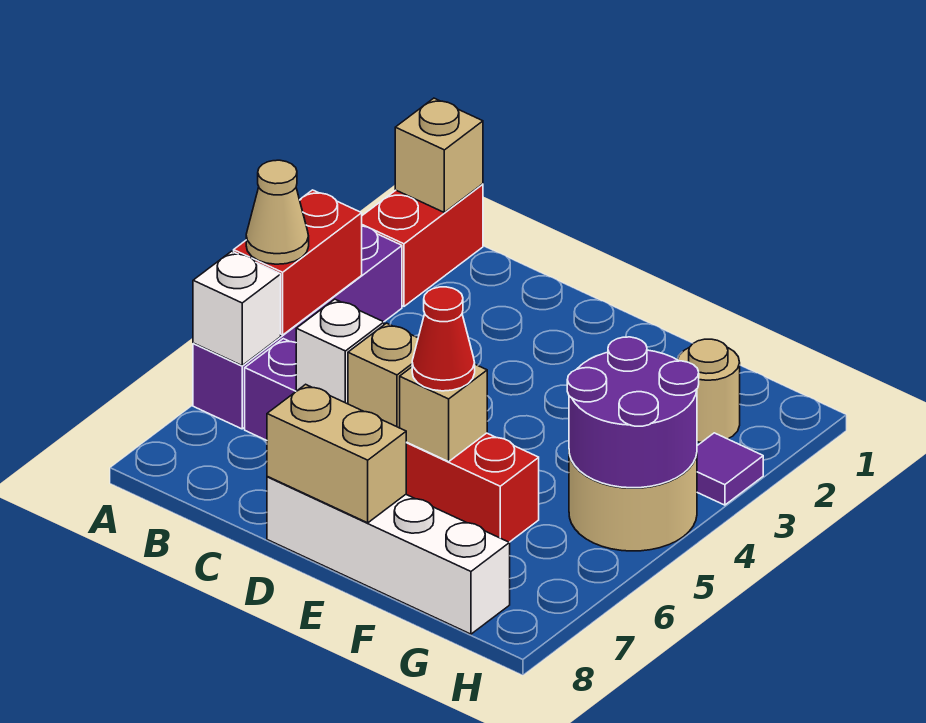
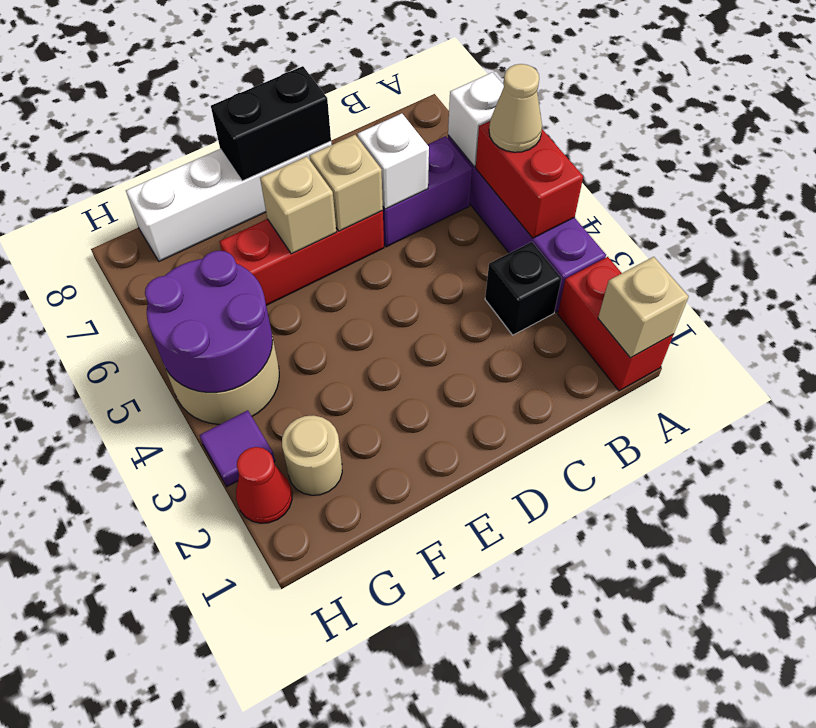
none -> black brick B3 level 1
tan brick D8:E8 level 2 -> black brick D8:E8 level 2
red cone E6 level 3 -> red cone H2 level 1

